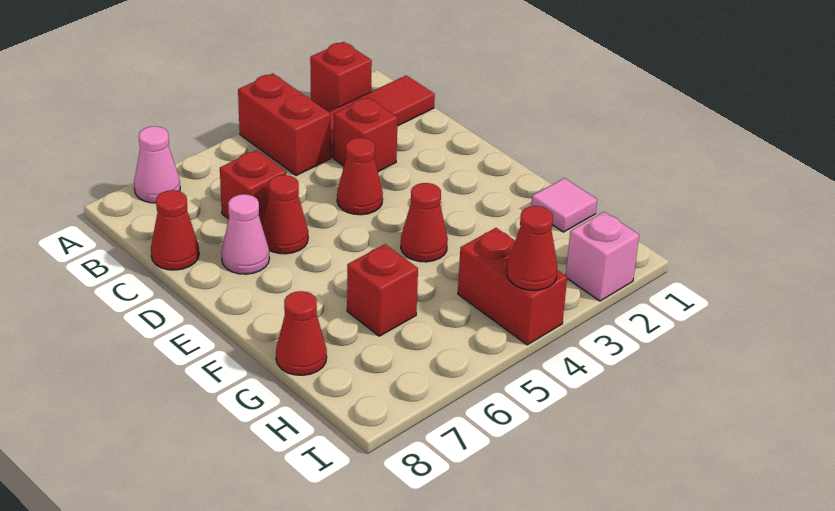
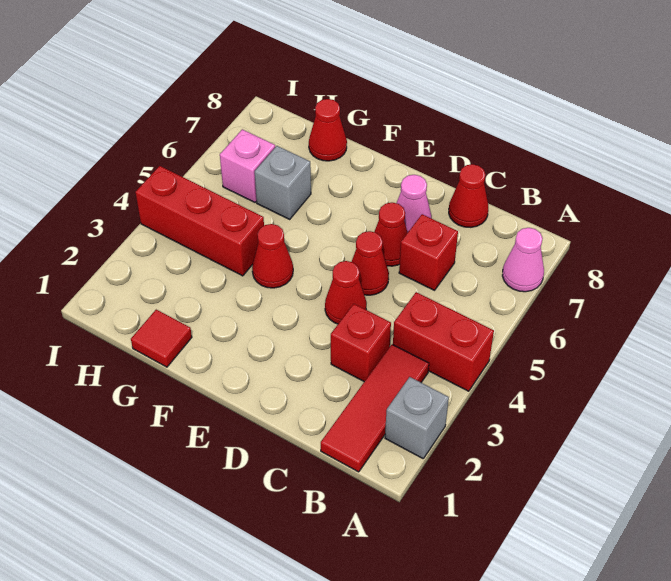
red brick A2 level 1 -> grey brick A2 level 1
pink tile G1 level 1 -> red tile G1 level 1
red brick G6 level 1 -> grey brick G6 level 1
red brick H4:I4 level 1 -> red brick G4:I4 level 1
pink brick I2 level 1 -> pink brick H6 level 1
red cone I4 level 2 -> red cone D5 level 1

